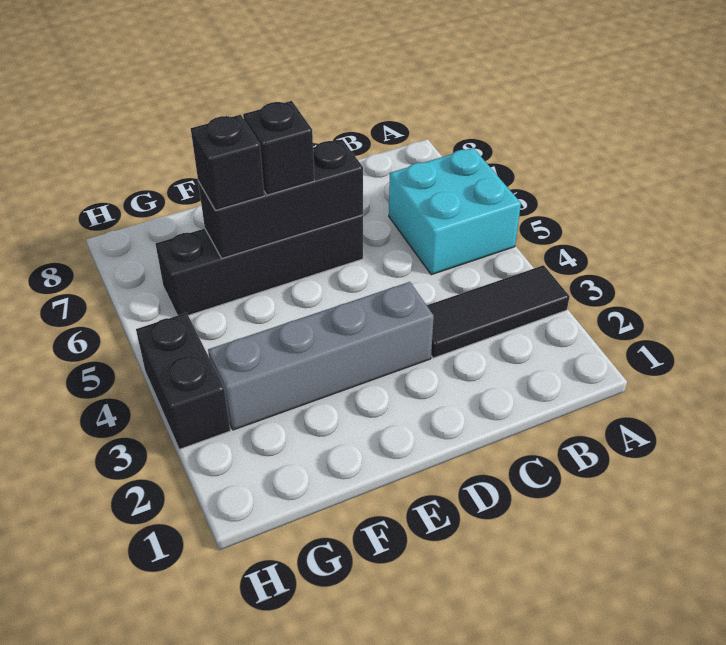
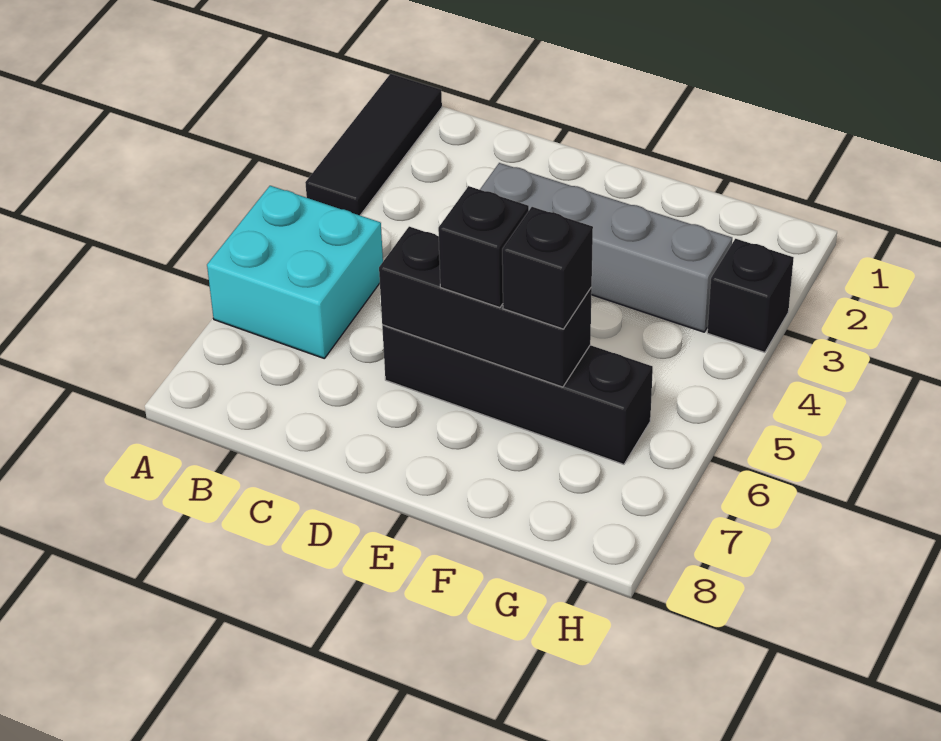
black tile A3:C3 level 1 -> black tile A1:A3 level 1
black brick H3:H4 level 1 -> black brick H3 level 1

